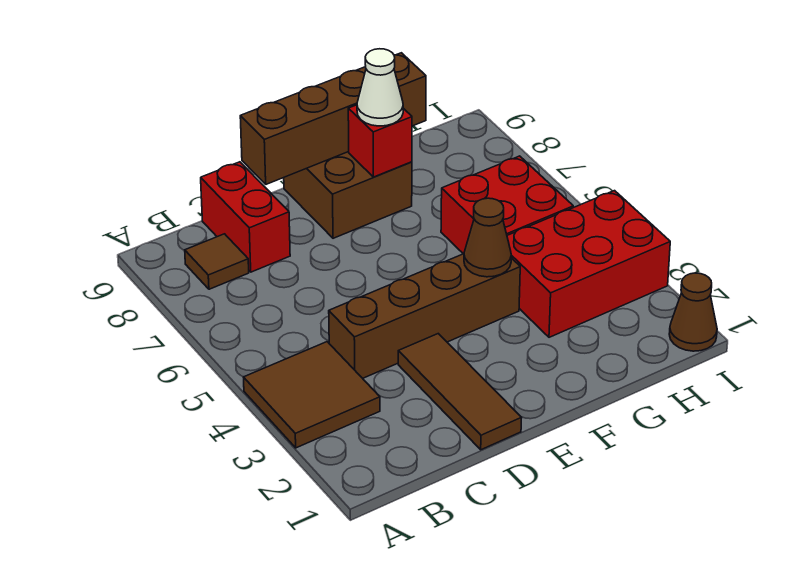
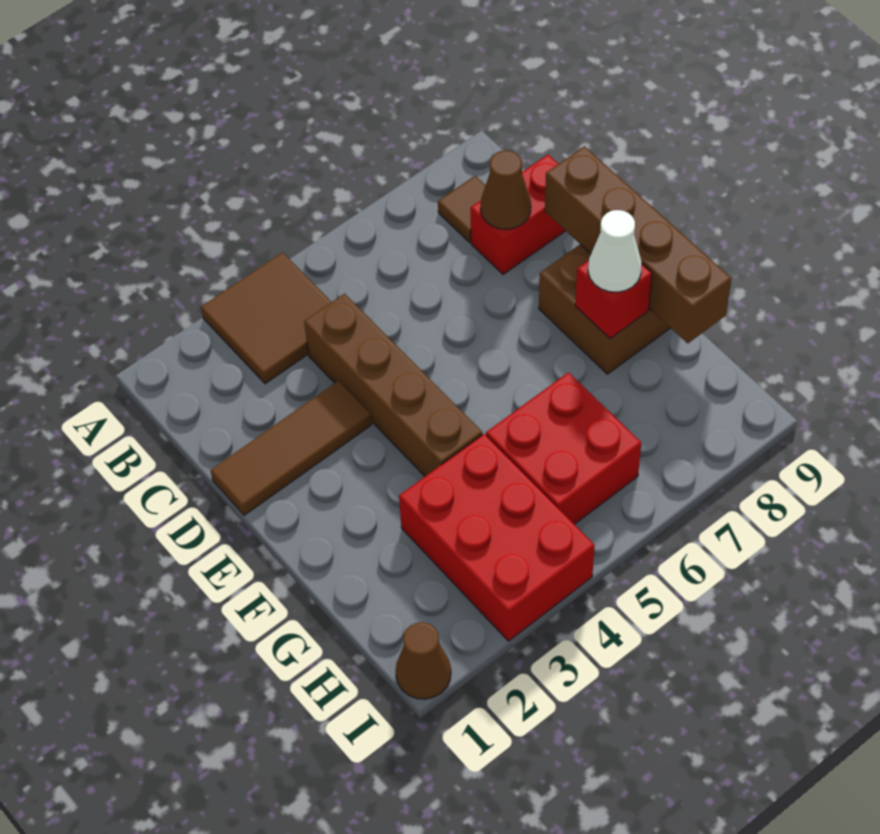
brown cone F4 level 2 -> brown cone C8 level 2

